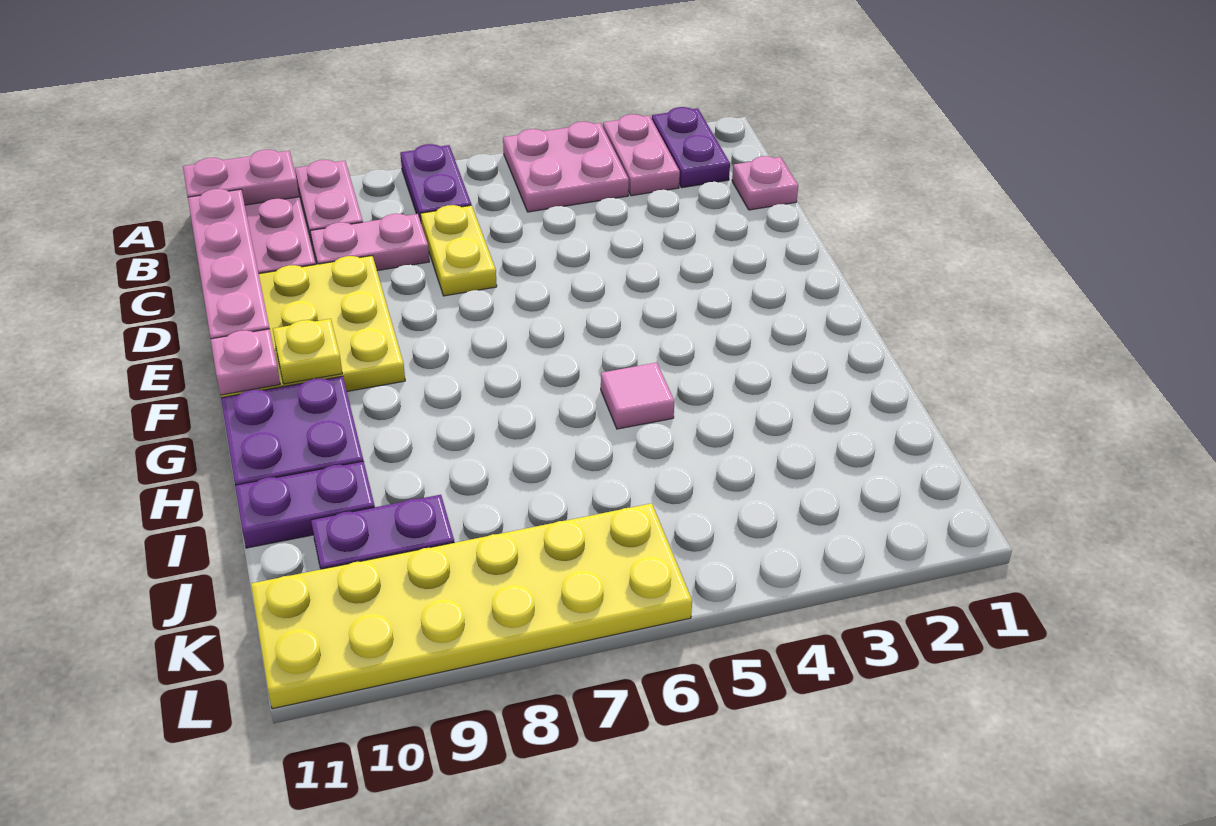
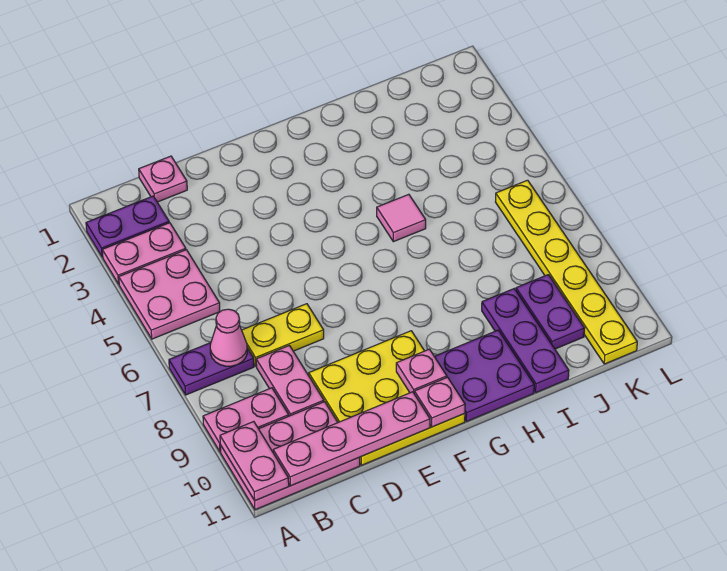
none -> pink cone B7 level 2
yellow plate F10 level 2 -> pink plate F10 level 2
purple plate I10:I11 level 1 -> purple plate I9:I11 level 1
yellow plate K6:L11 level 1 -> yellow plate K6:K11 level 1

